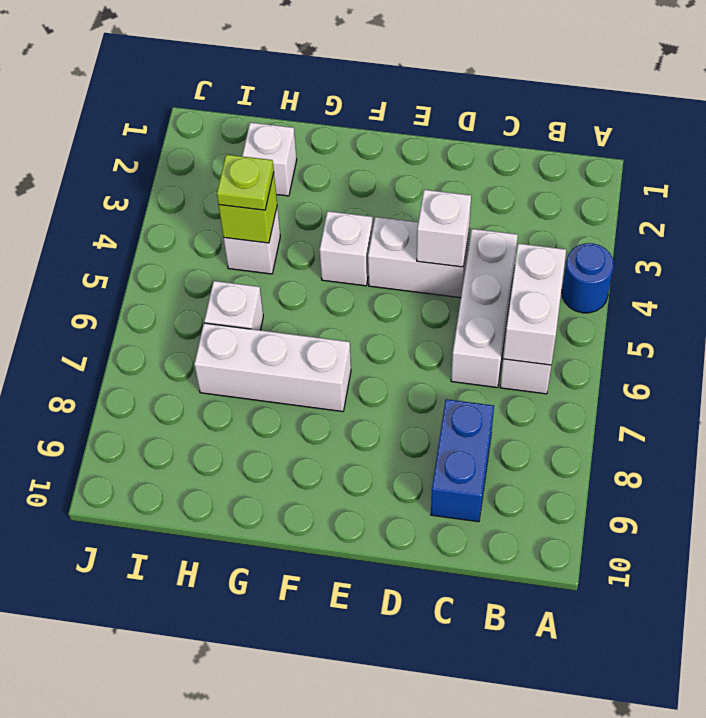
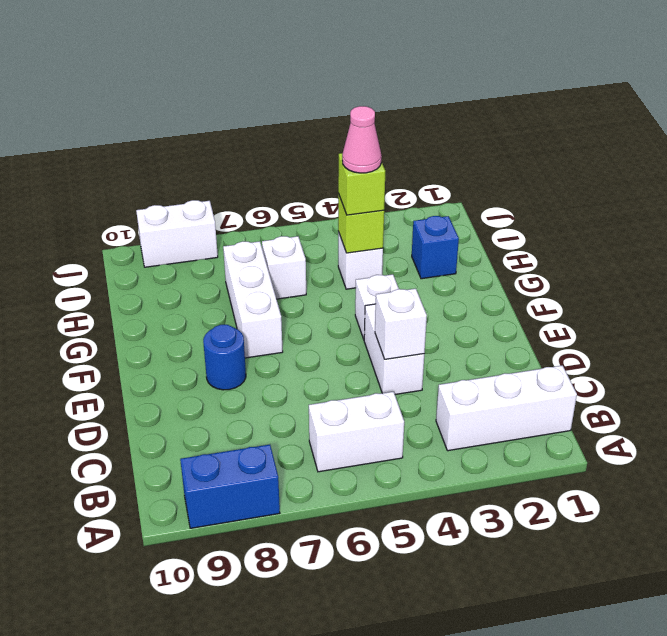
blue round brick A4 level 1 -> blue round brick E8 level 1
white brick B5:B6 level 2 -> white brick J8:J9 level 1
white brick C4:C6 level 1 -> white brick B1:B3 level 1
blue brick C8:C9 level 1 -> blue brick A8:A9 level 1
white brick H2 level 1 -> blue brick H2 level 1
lime plate H4 level 3 -> lime brick H4 level 3
none -> pink cone H4 level 4

